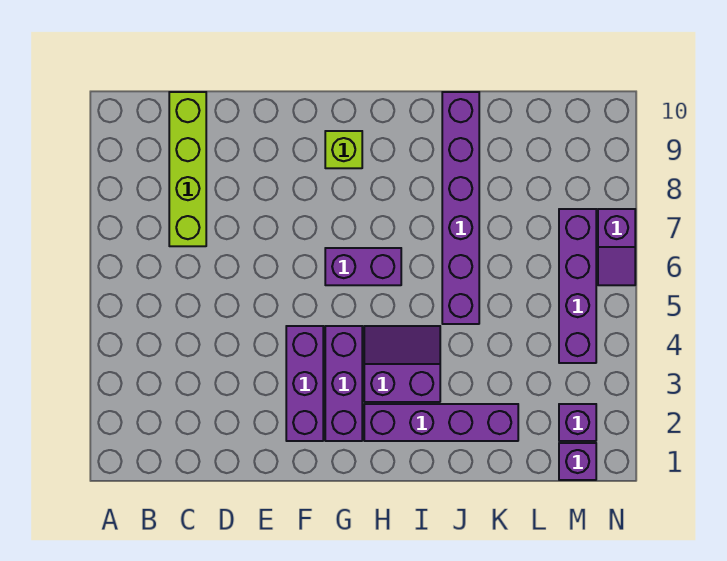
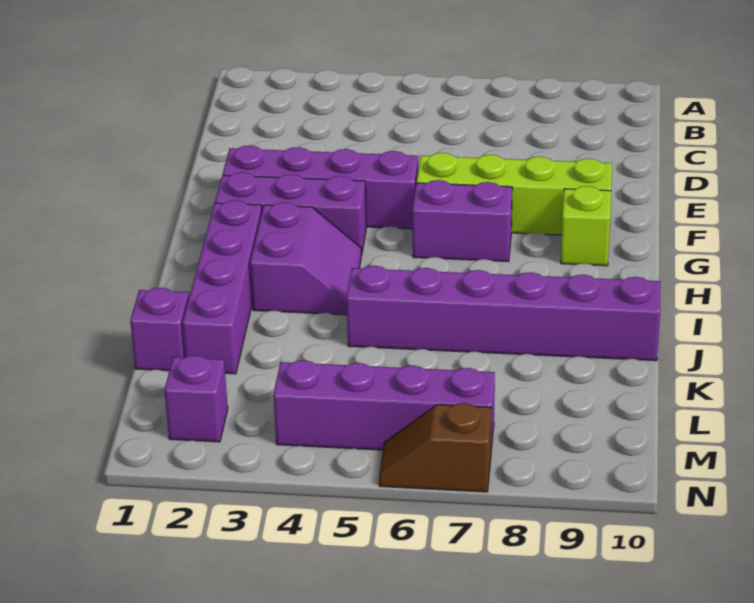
lime brick C7:C10 level 1 -> lime brick F6:F9 level 1
purple brick F2:F4 level 1 -> purple brick F2:F5 level 1
purple brick G6:H6 level 1 -> purple brick G6:G7 level 1
purple brick M1 level 1 -> purple brick K1 level 1
purple slope N6:N7 level 1 top 7 -> brown slope N6:N7 level 1 top 7

